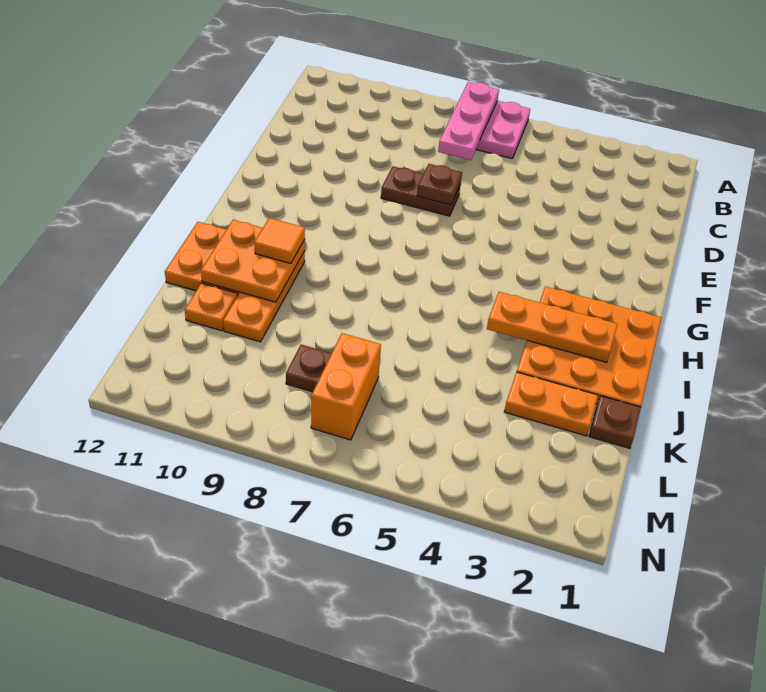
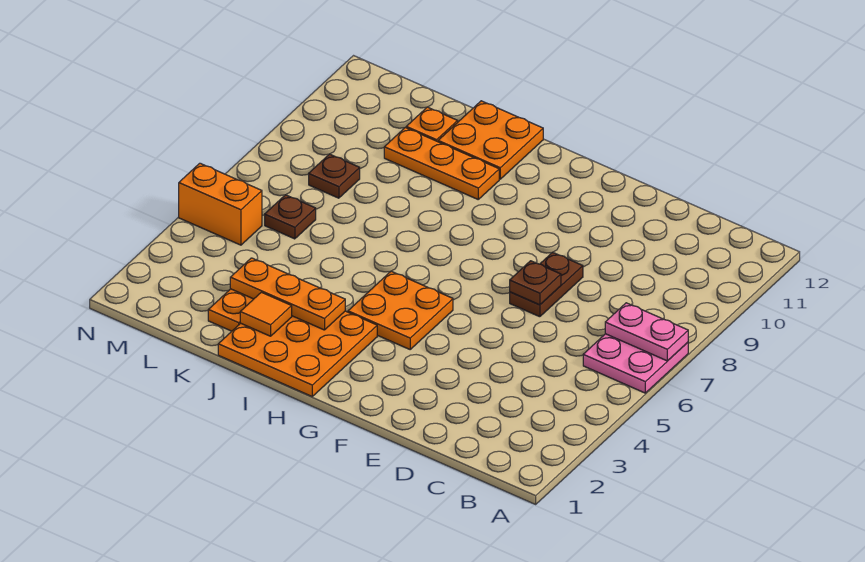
pink plate A7:C7 level 2 -> pink plate A7:B7 level 2
orange plate I2:I4 level 2 -> orange plate I3:K3 level 2
orange plate I10:J11 level 2 -> orange plate G4:H5 level 1
orange tile I10 level 3 -> orange tile J2 level 2
brown plate K1 level 1 -> brown plate L6 level 1
orange brick L7:M7 level 1 -> orange brick M5:N5 level 1

